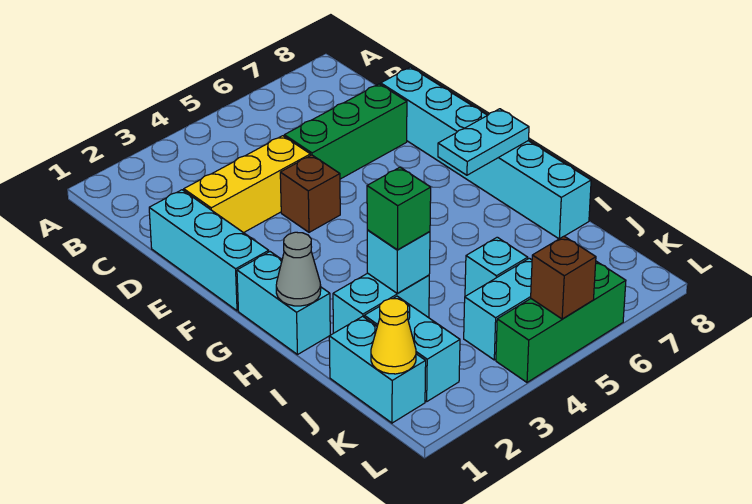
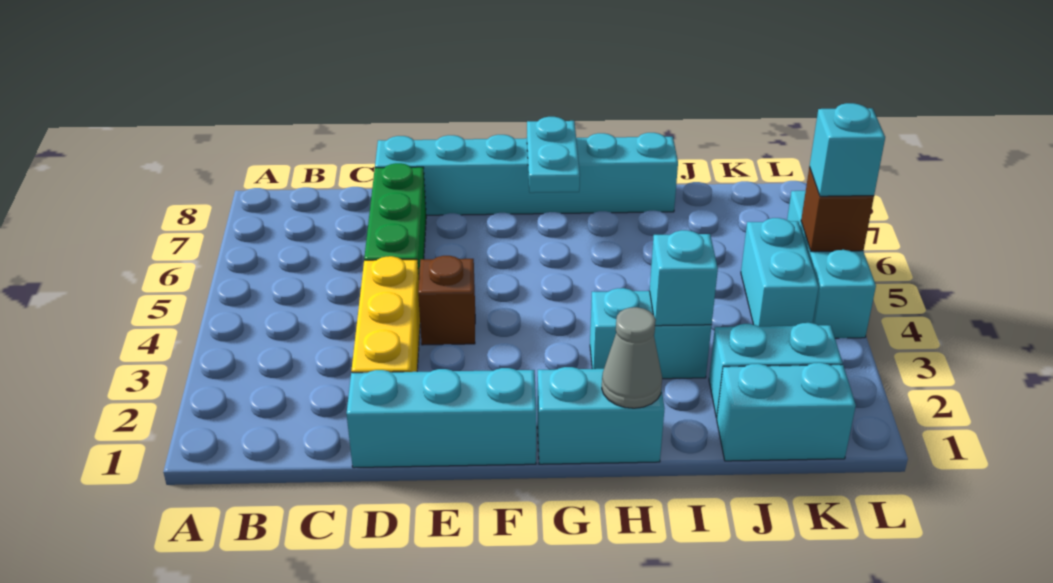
cyan brick I2:I3 level 1 -> cyan brick H3:I3 level 1
green brick I3 level 3 -> none
cyan brick J5 level 1 -> cyan brick L5 level 3
yellow cone K1 level 2 -> none
green brick L4:L6 level 1 -> cyan brick L4:L6 level 1

